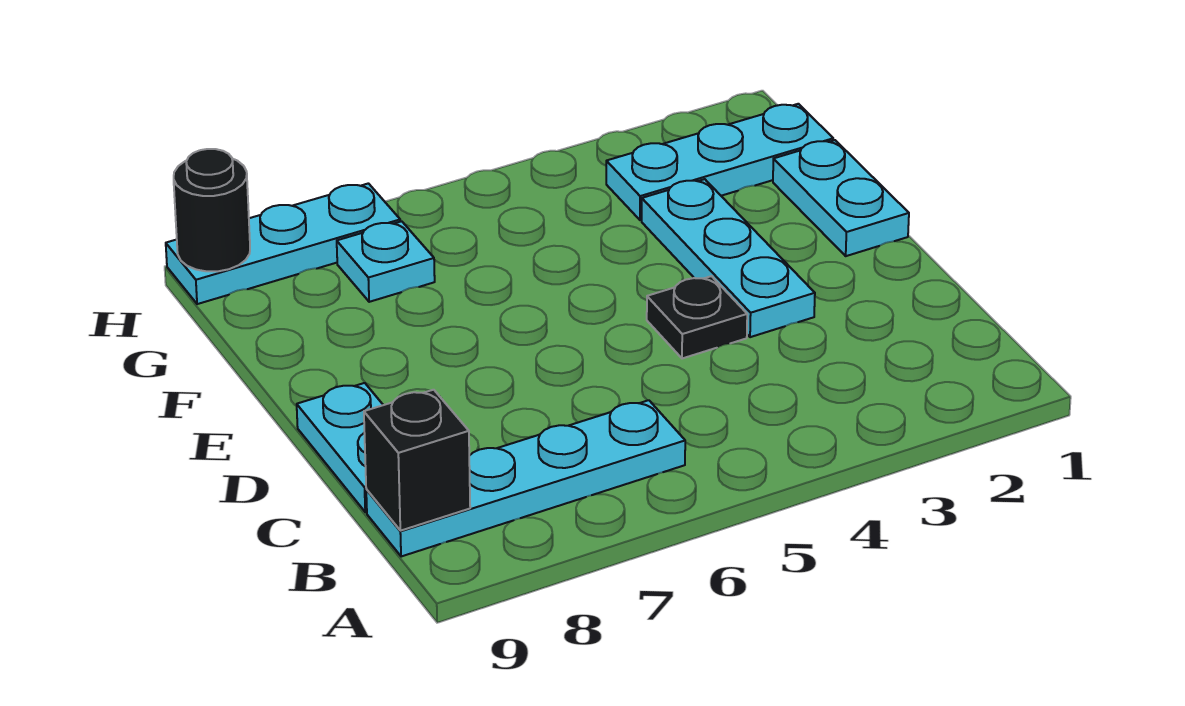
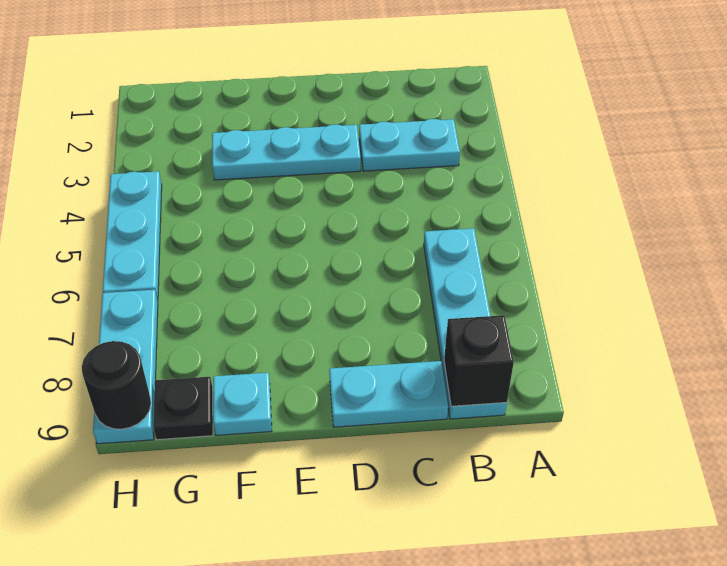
black plate D4 level 1 -> black plate G9 level 1
cyan plate E1:F1 level 1 -> cyan plate B3:C3 level 1
cyan plate G1:G3 level 1 -> cyan plate H4:H6 level 1
cyan plate G7 level 1 -> cyan plate F9 level 1

